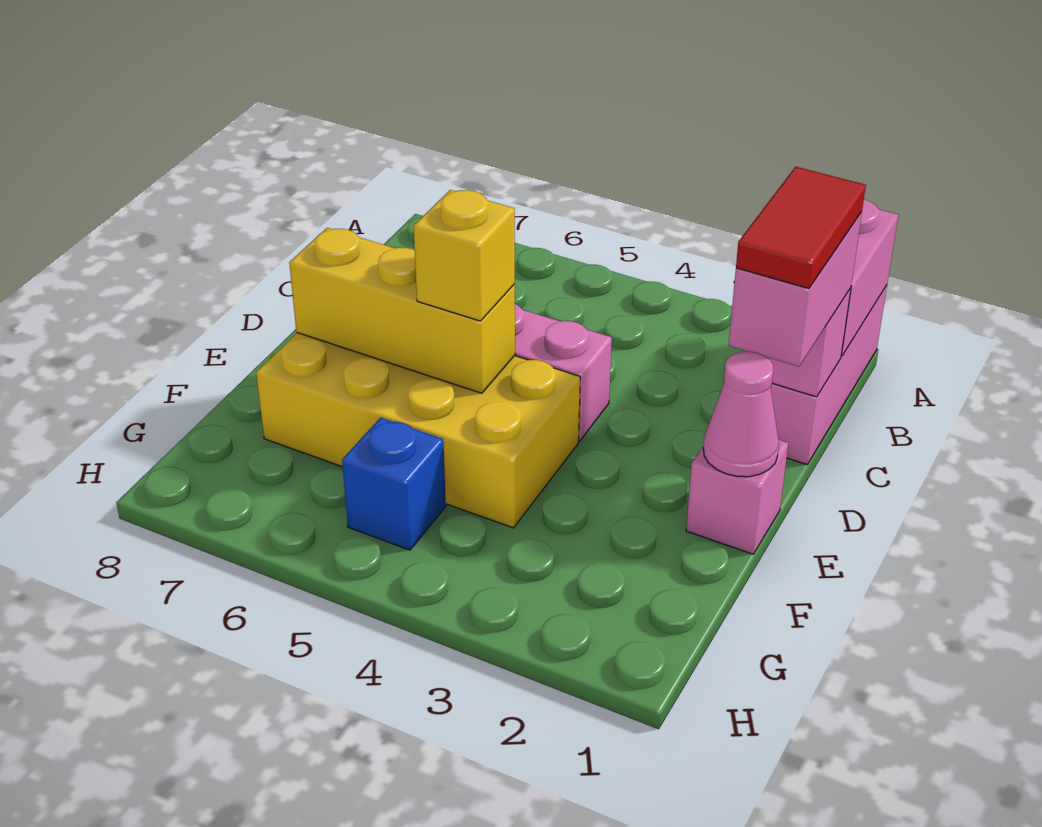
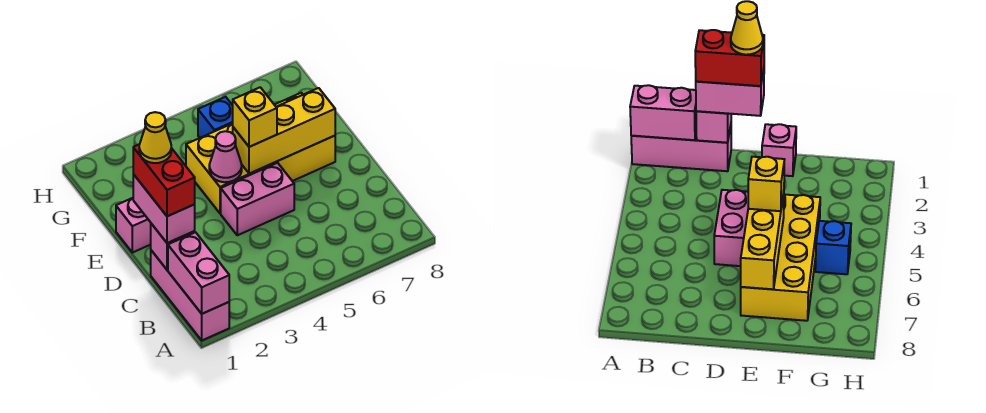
red tile C1:D1 level 4 -> red brick C1:D1 level 4
none -> yellow cone D1 level 5
pink cone E1 level 2 -> pink cone E4 level 2

